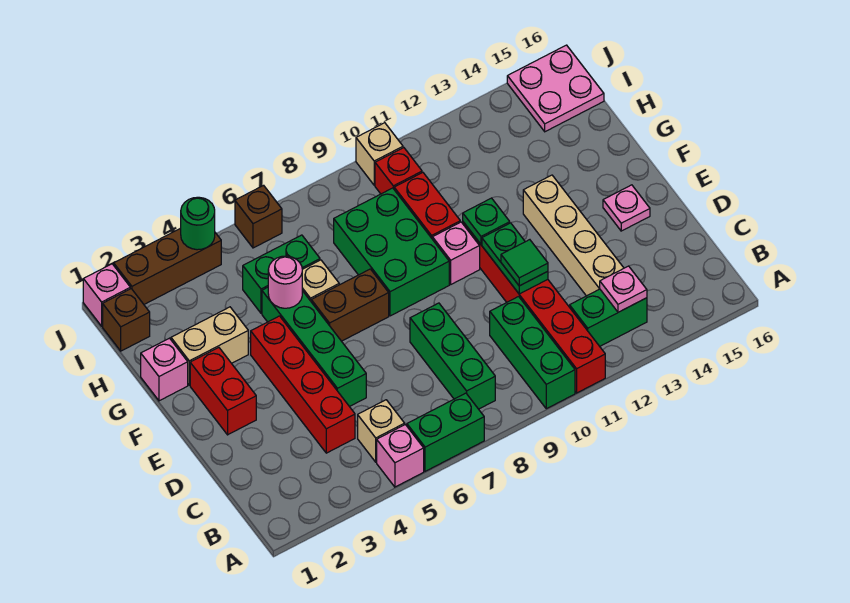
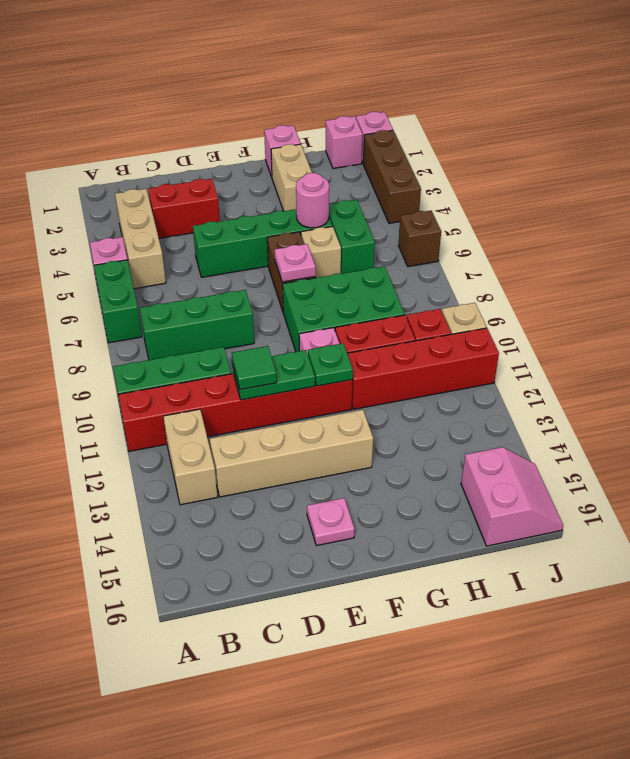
tan brick B5 level 1 -> tan brick B3:B5 level 1
green brick B12:B13 level 1 -> tan brick B12:B13 level 1
pink plate B13 level 2 -> pink plate F7 level 2
red brick C4:F4 level 1 -> red brick G11:J11 level 1
red brick E2:F2 level 1 -> red brick C3:D3 level 1
brown brick I1 level 1 -> pink brick I1 level 1
pink plate I15:J16 level 1 -> pink slope I15:J16 level 1 top I
green round brick J4 level 2 -> none

